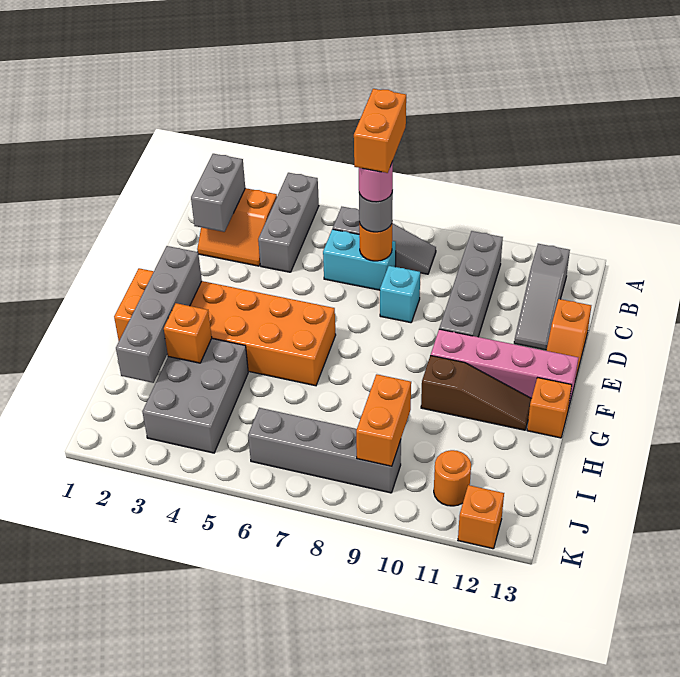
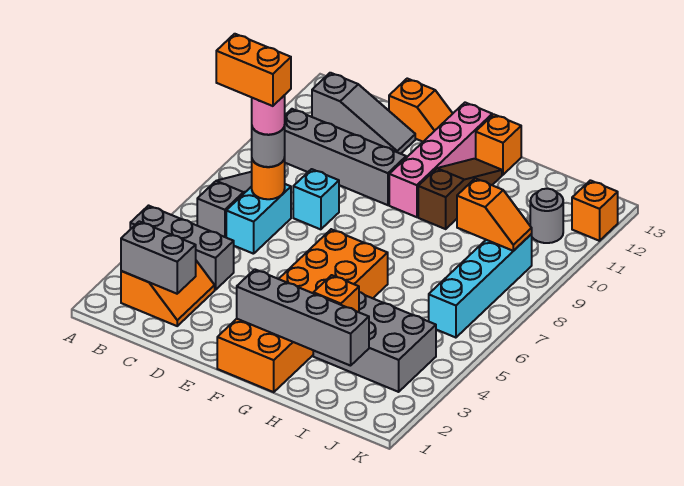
orange brick I9:J9 level 2 -> orange slope I9:J9 level 2 top I
grey brick J6:J9 level 1 -> cyan brick J6:J9 level 1
orange round brick J11 level 1 -> grey round brick J11 level 1

